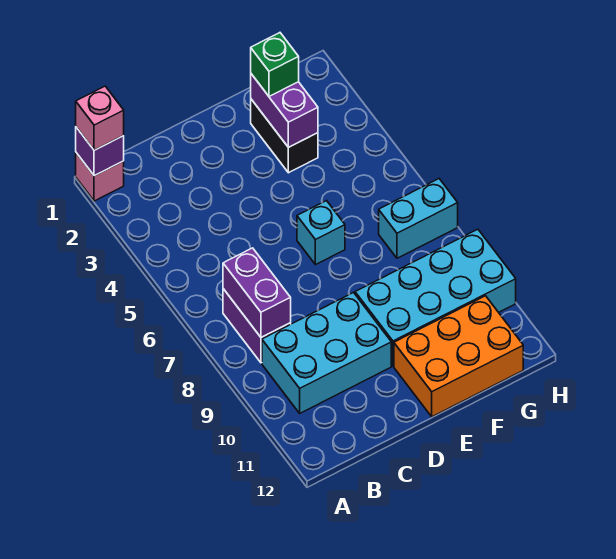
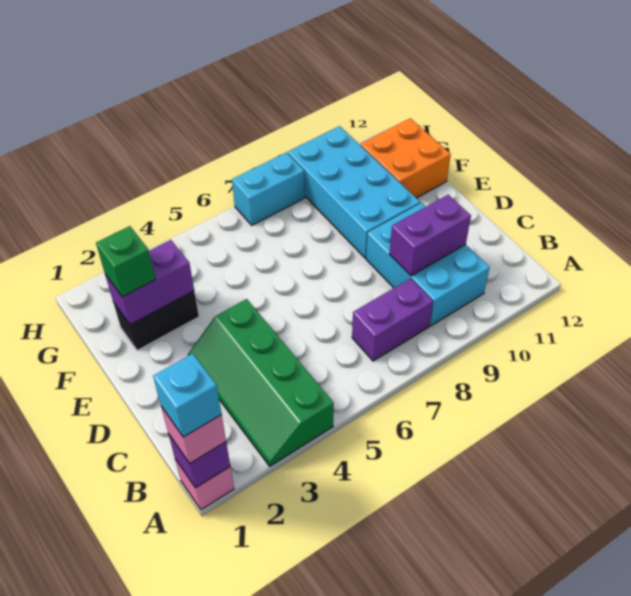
none -> green slope A3:D4 level 1 top 4
purple brick B7:B8 level 2 -> purple brick C9:C10 level 2
cyan brick E6 level 1 -> cyan brick A1 level 4
orange brick E11:G12 level 1 -> orange brick F11:G12 level 1
cyan brick G7:H7 level 1 -> cyan brick H7:H8 level 1

